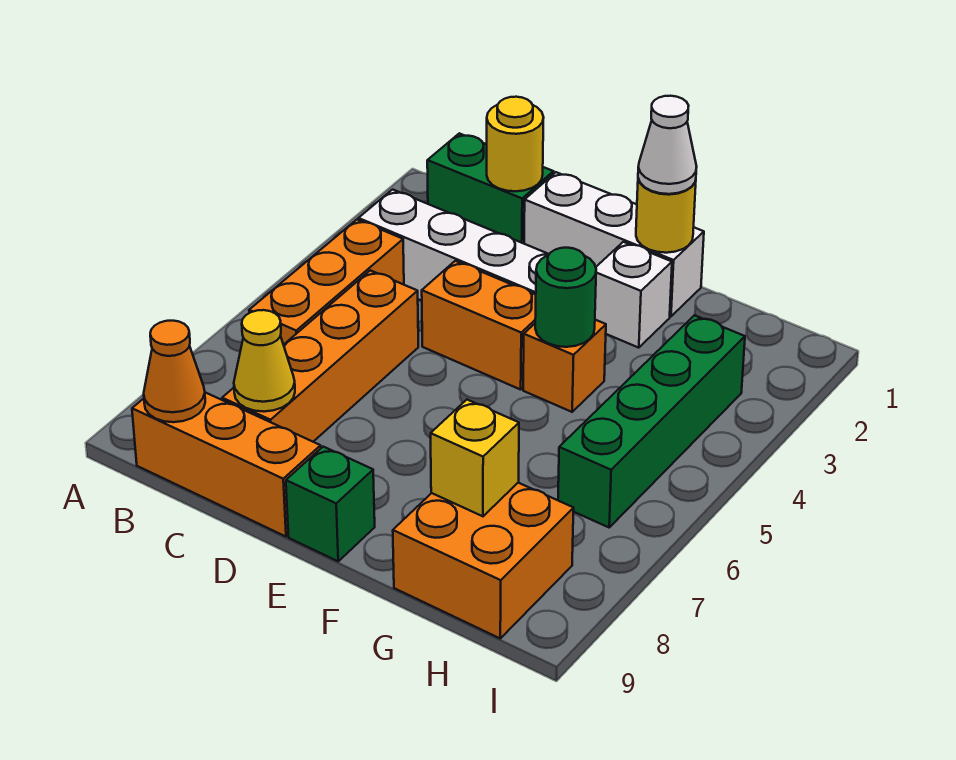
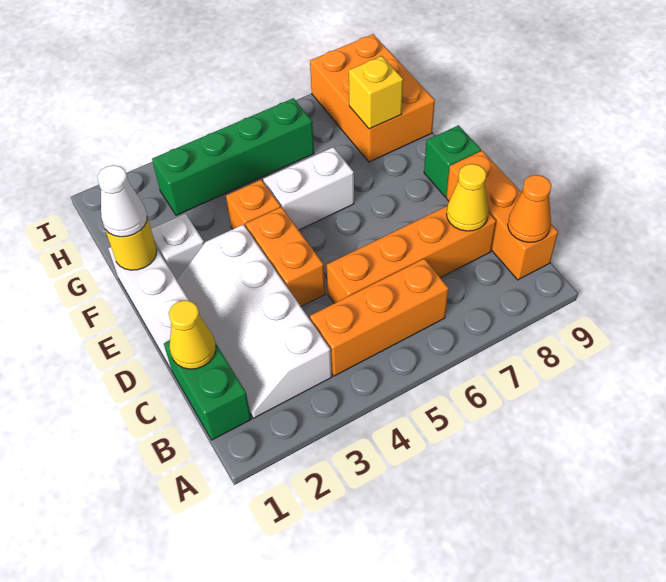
yellow round brick C1 level 2 -> yellow cone C1 level 2
green round brick F4 level 2 -> none
none -> white brick F5:F6 level 1
orange brick G8:H9 level 1 -> orange brick G8:I9 level 1

